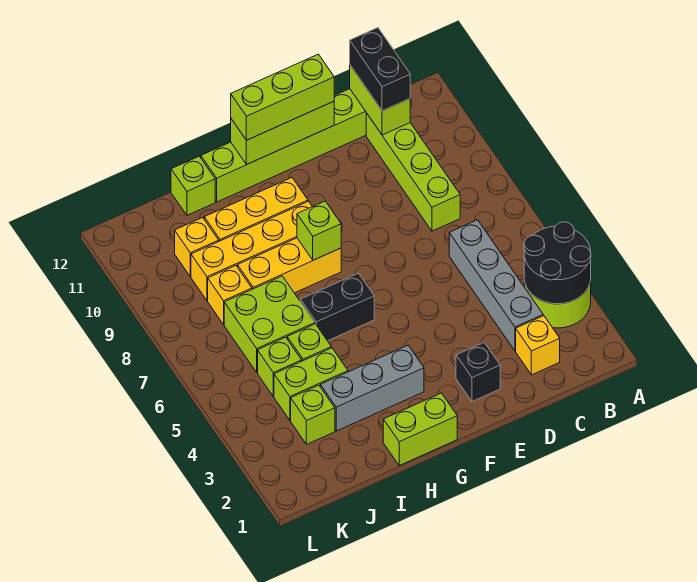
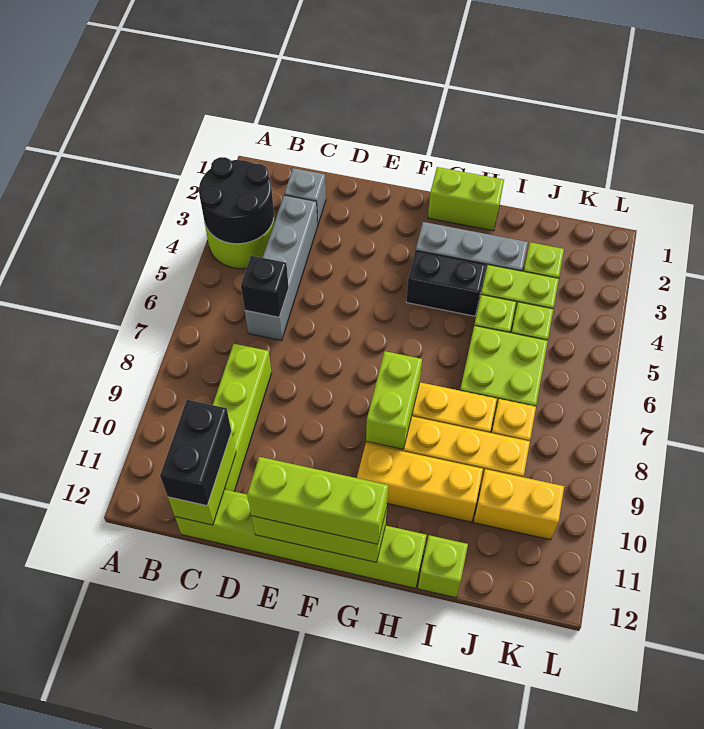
yellow brick C2 level 1 -> grey brick C2 level 1
black brick E2 level 1 -> black brick C6 level 2
black brick G6:H6 level 1 -> black brick G4:H4 level 1
lime brick G8 level 2 -> lime brick G8:G9 level 2
yellow brick J10 level 1 -> yellow brick J10:K10 level 1

